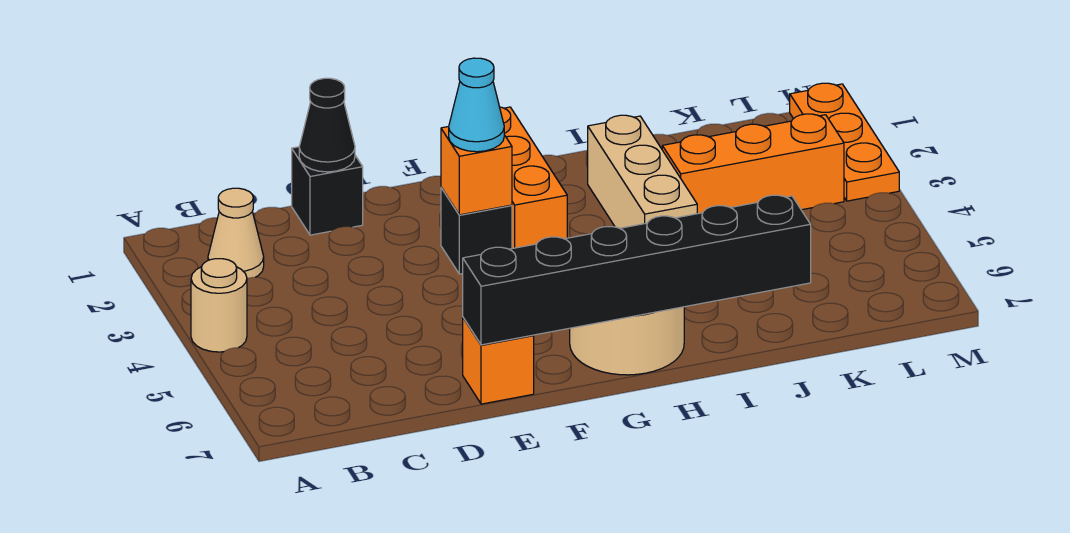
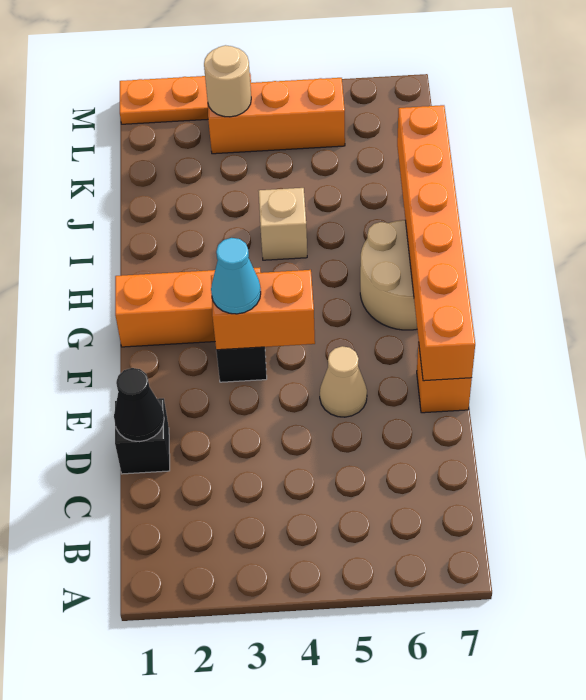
tan round brick A4 level 1 -> tan round brick L3 level 2
tan cone B2 level 1 -> tan cone E5 level 1
black brick E7:J7 level 2 -> orange brick E7:J7 level 2
orange brick F3 level 2 -> orange brick F3:F4 level 2
tan brick I2:I4 level 1 -> tan brick I4 level 1
orange brick J3:L3 level 1 -> orange brick L3:L5 level 1

